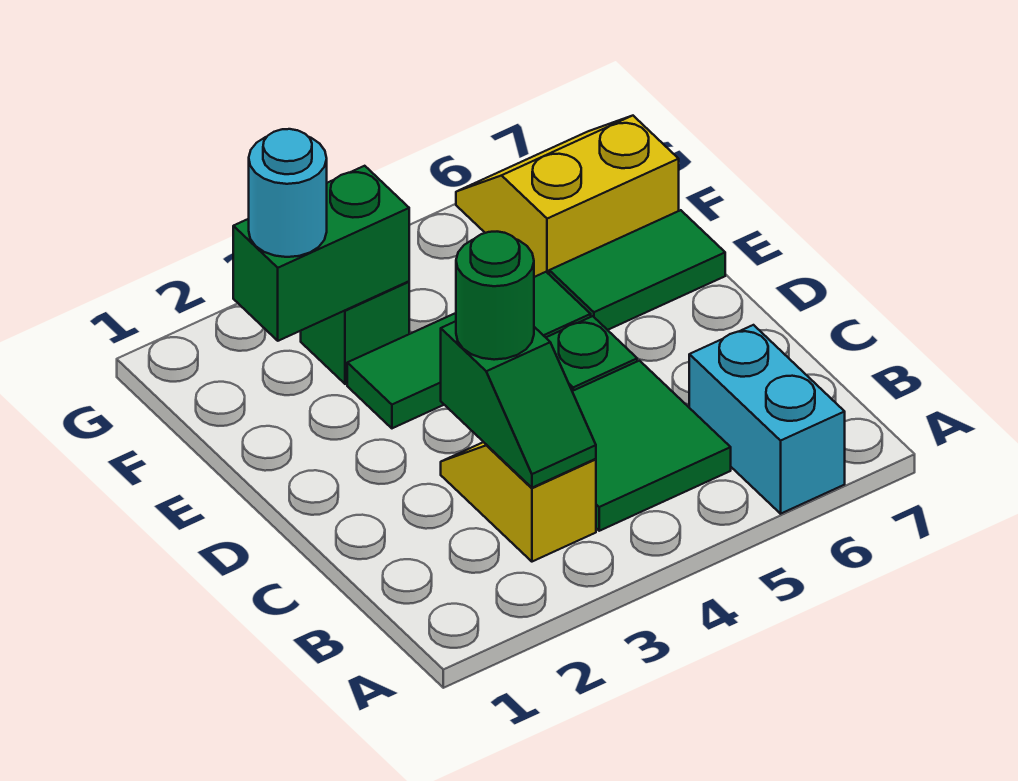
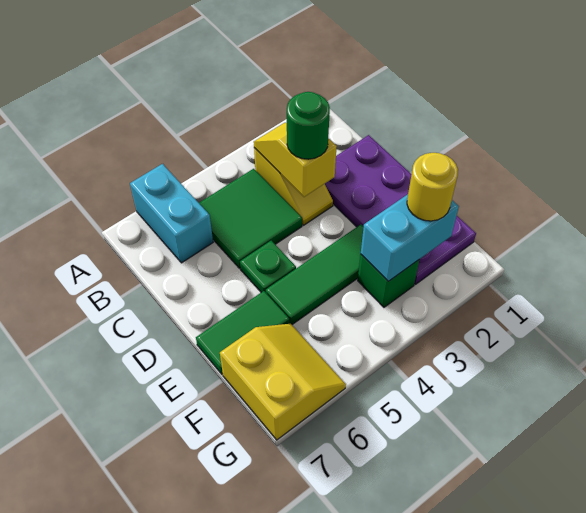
green slope B3:C3 level 2 top C -> yellow slope B3:C3 level 2 top C
none -> purple plate C1:F2 level 1
green brick F2:F3 level 2 -> cyan brick F2:F3 level 2
cyan round brick F2 level 3 -> yellow round brick F2 level 3
yellow slope F6:G7 level 1 top F -> yellow slope F6:G7 level 1 top 7

